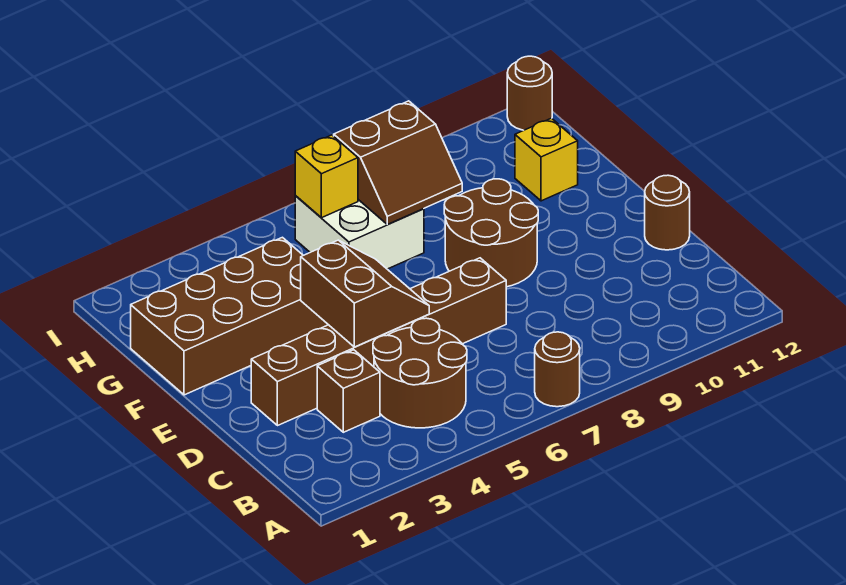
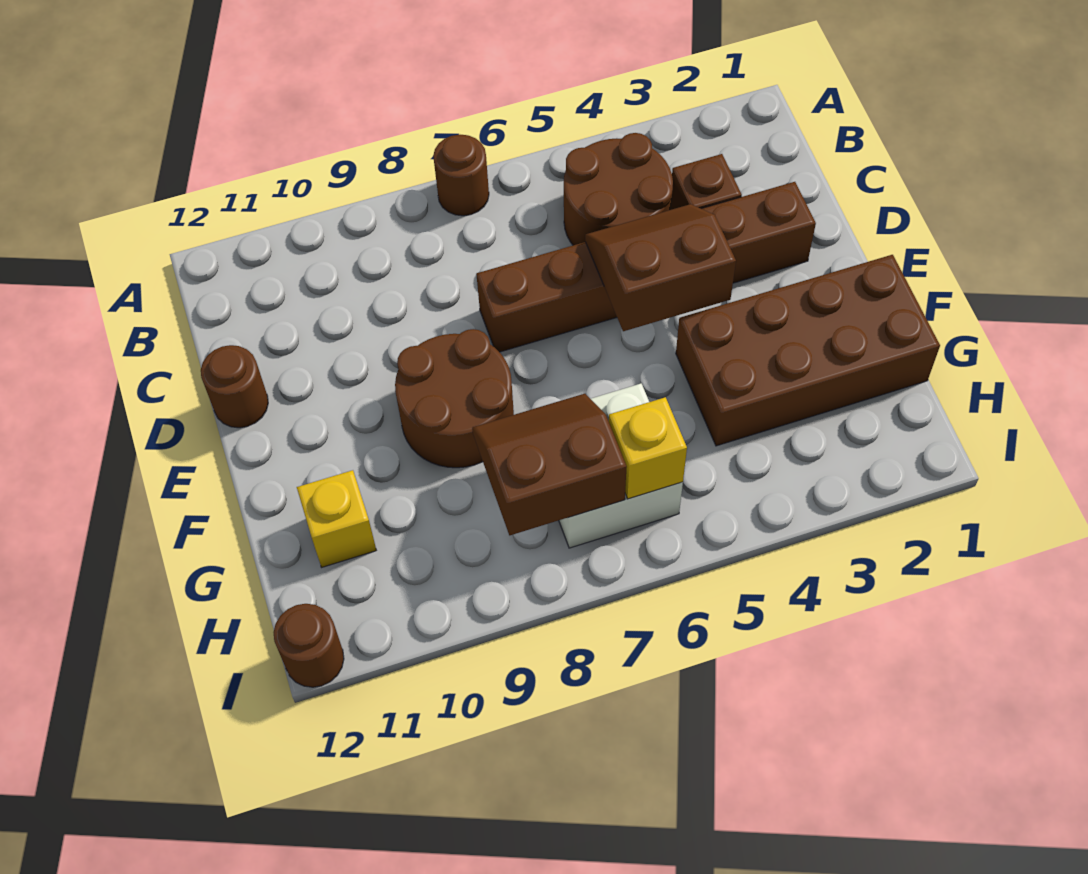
brown slope D4:E5 level 2 top 4 -> brown slope D4:E5 level 2 top E

